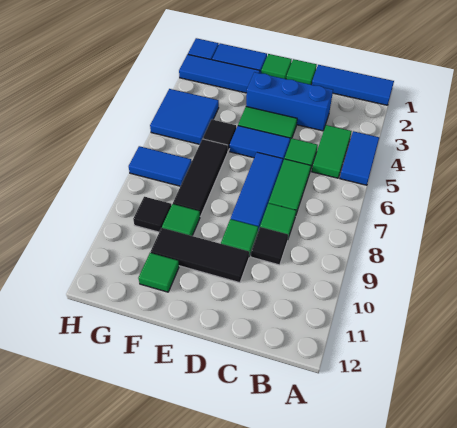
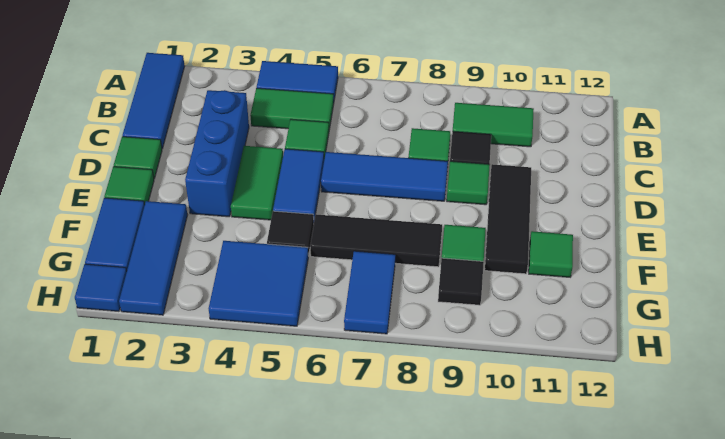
green tile C6:C7 level 1 -> green tile B9:B10 level 1

